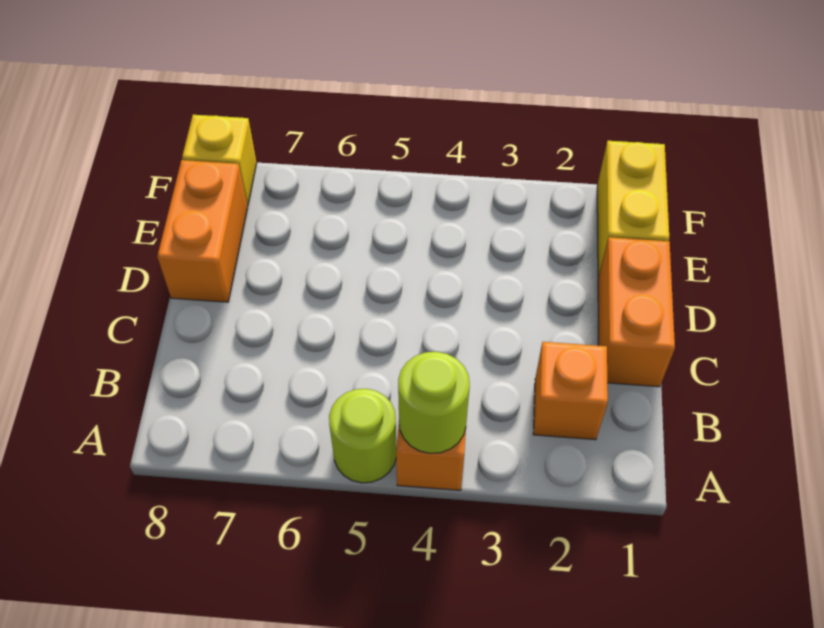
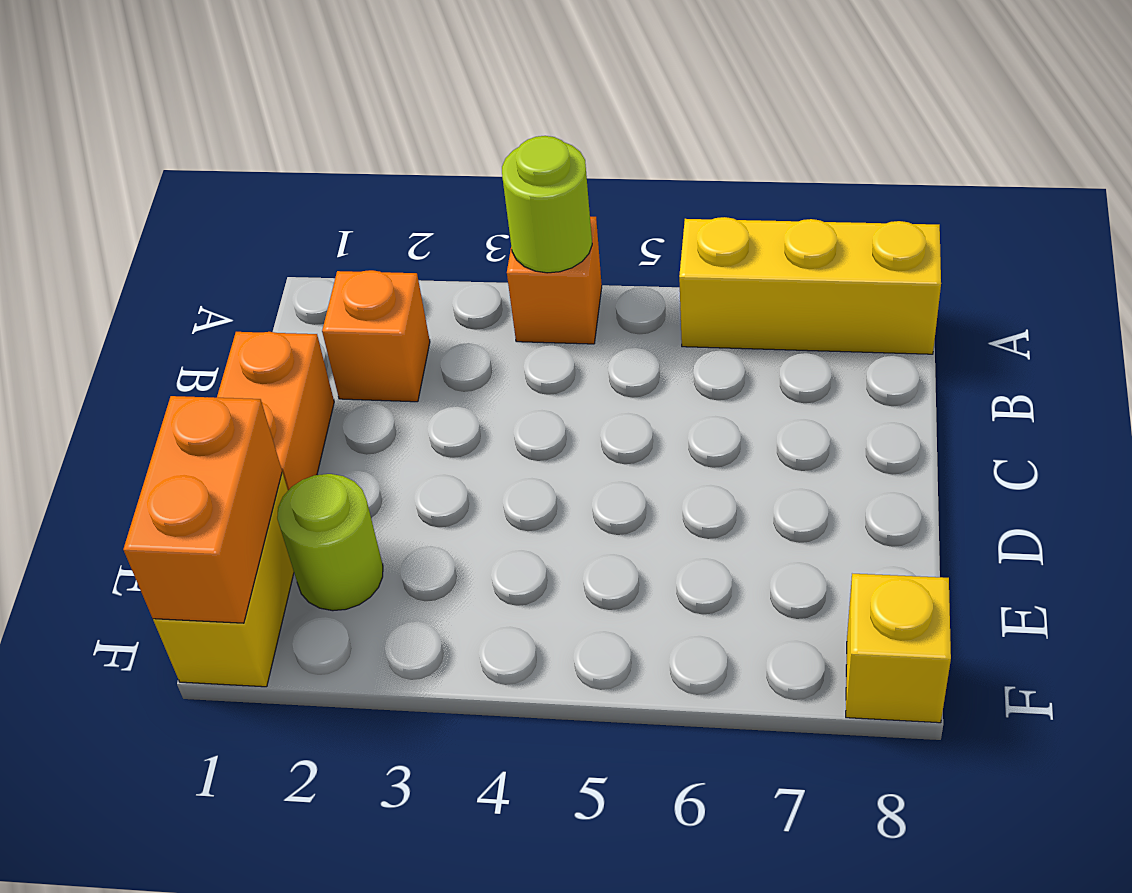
lime round brick A5 level 1 -> lime round brick E2 level 1
none -> yellow brick A6:A8 level 1
orange brick D8:E8 level 1 -> orange brick E1:F1 level 2

